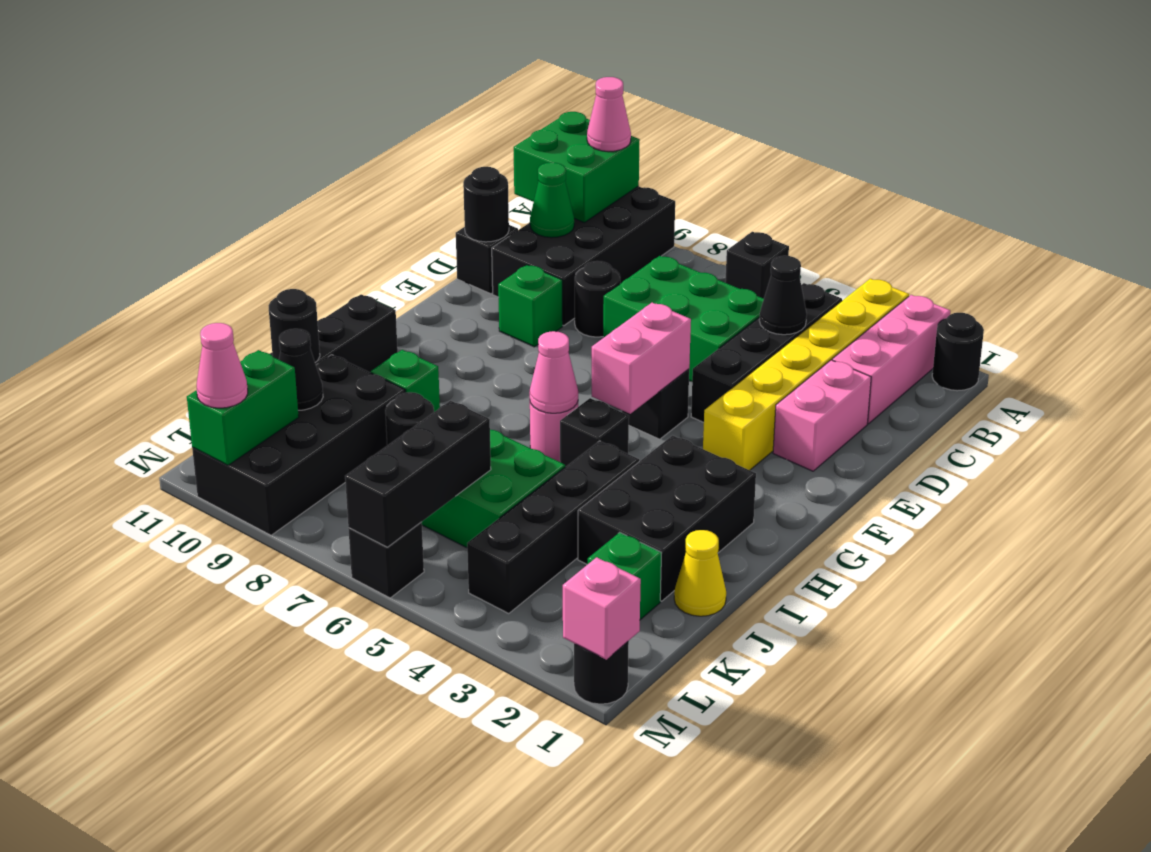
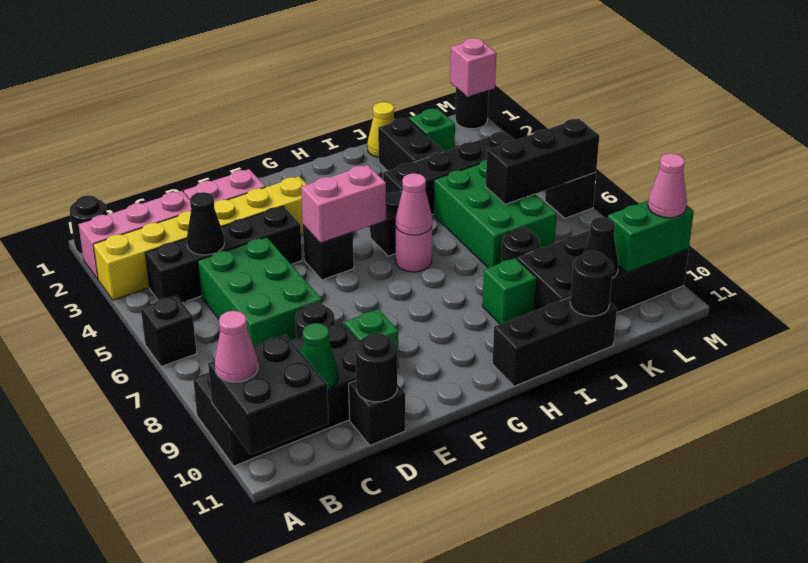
green brick A10:B11 level 2 -> black brick A10:B11 level 2
black brick H2:J3 level 1 -> black brick J2:J3 level 1

